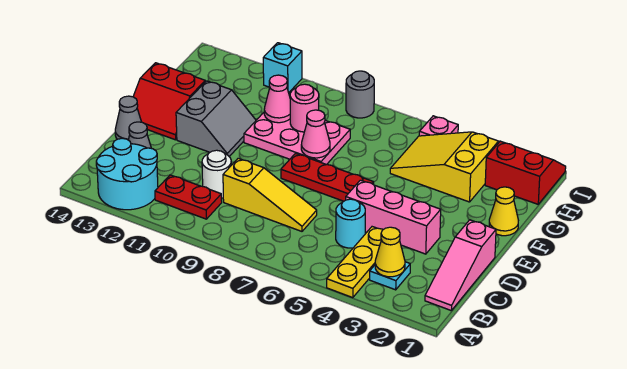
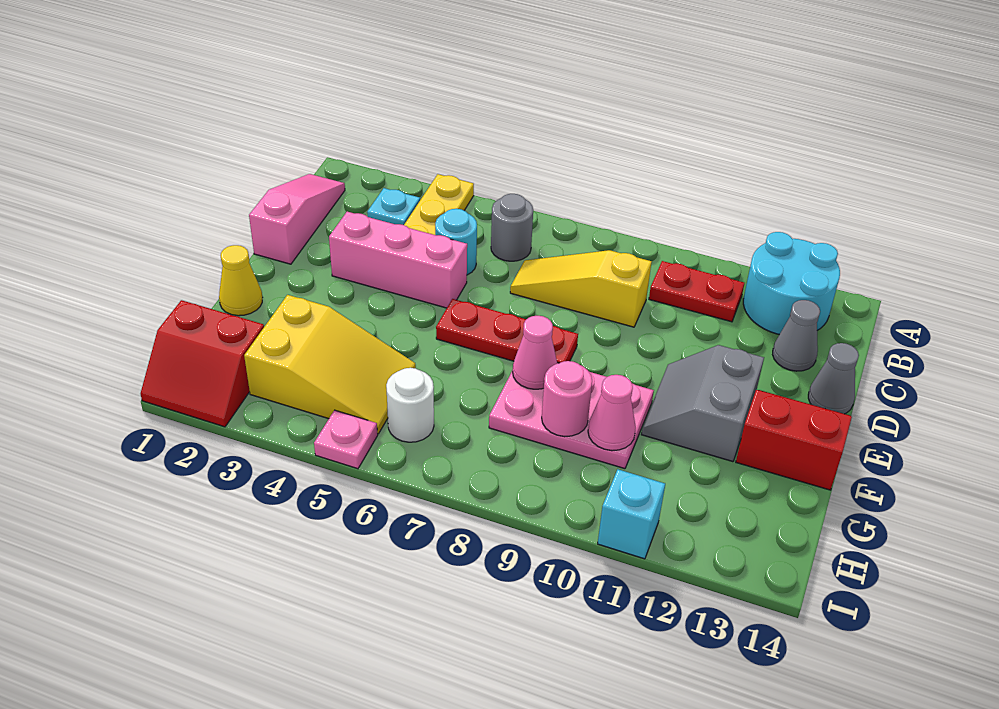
yellow cone B3 level 2 -> none
white round brick C10 level 1 -> white round brick H6 level 1
grey round brick I8 level 1 -> grey round brick B6 level 1

